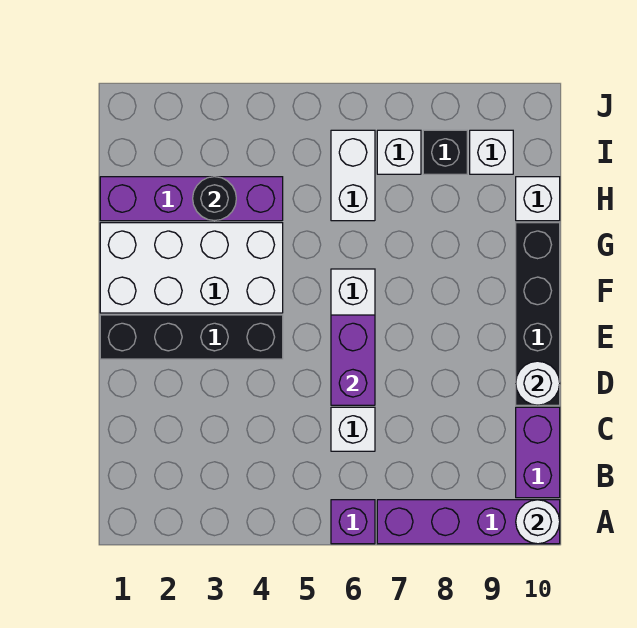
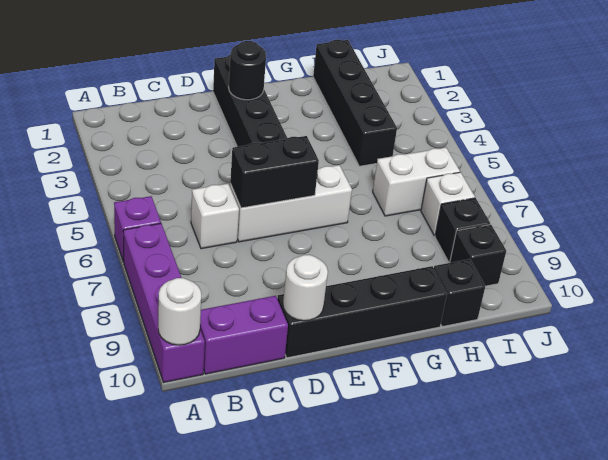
purple brick D6:E6 level 2 -> black brick D6:E6 level 2
white brick F1:G4 level 1 -> none
purple brick H1:H4 level 1 -> black brick H1:H4 level 1
black round brick H3 level 2 -> black round brick E2 level 2
white brick H10 level 1 -> black brick H10 level 1
white brick I9 level 1 -> black brick I9 level 1

